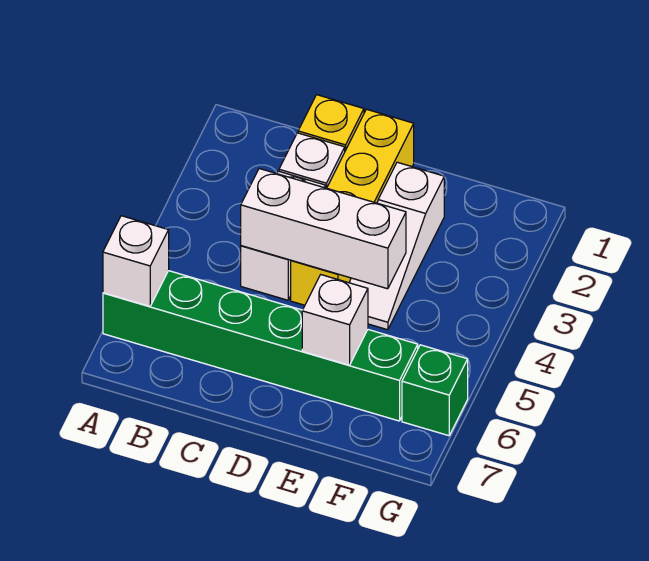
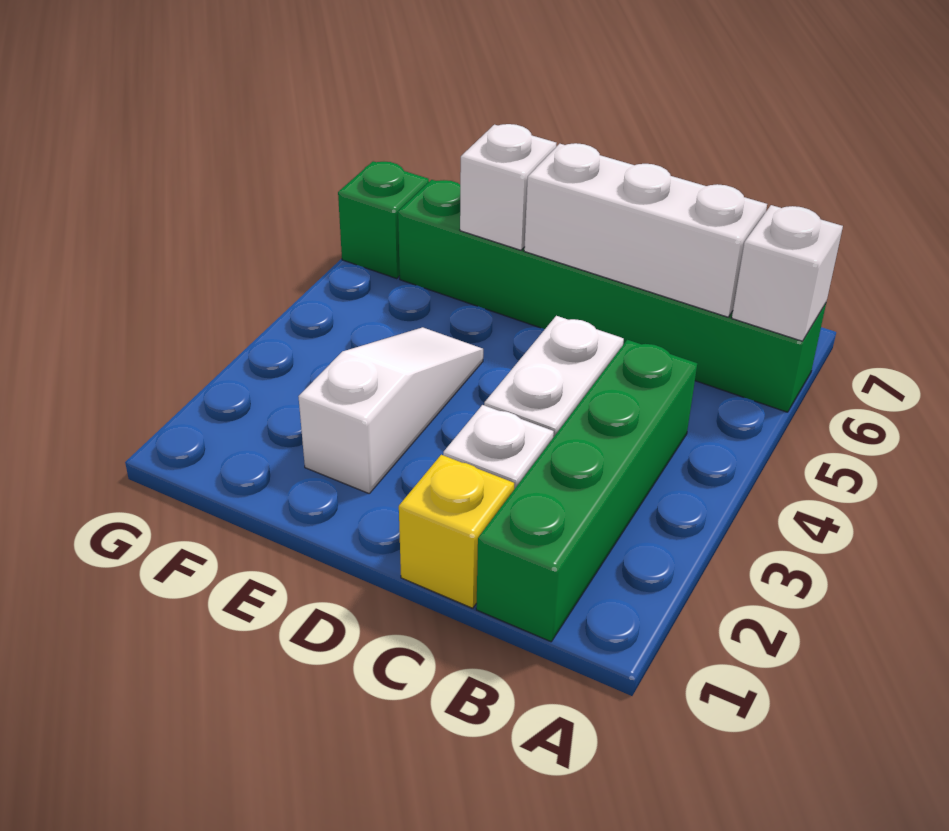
none -> green brick B1:B4 level 1
white brick C4:E4 level 2 -> white brick B6:D6 level 2
yellow brick D1:D4 level 1 -> none

